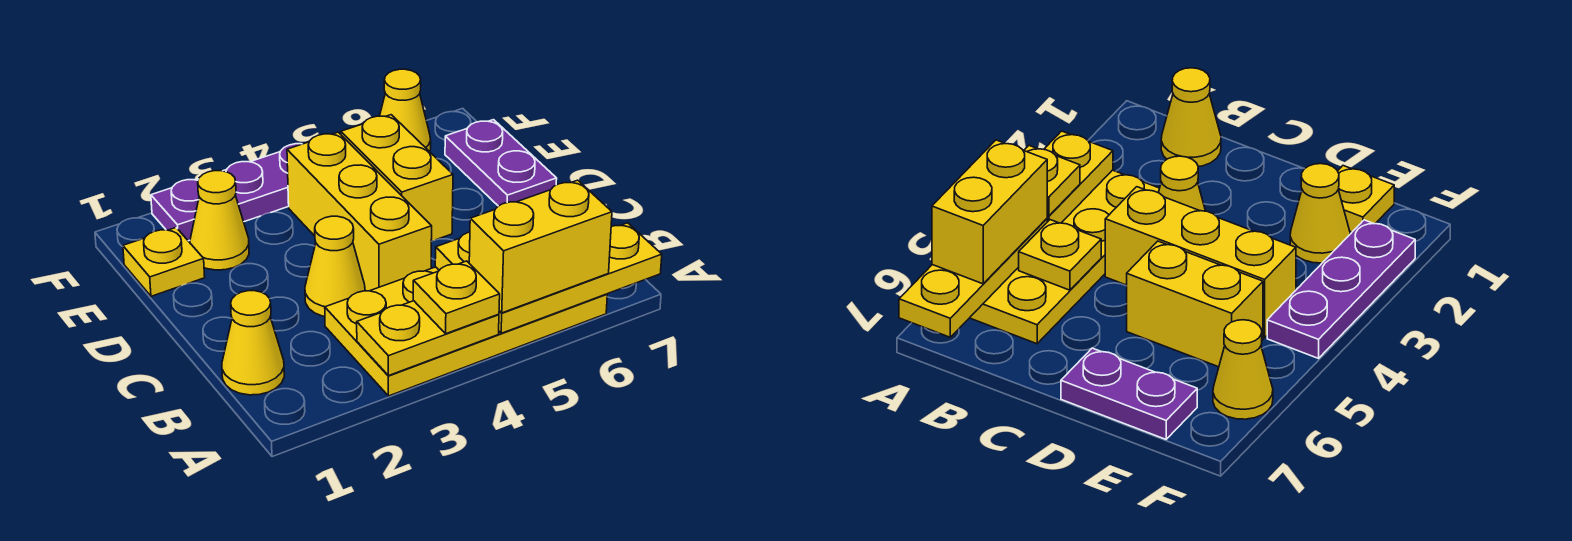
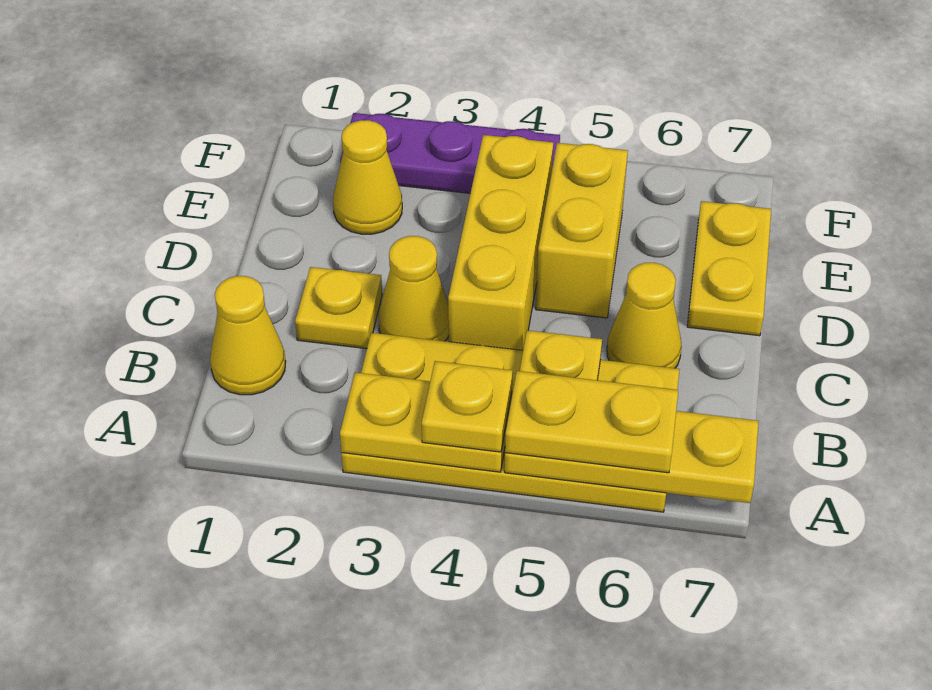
yellow brick A5:A6 level 3 -> yellow plate A5:A6 level 3
purple plate D7:E7 level 1 -> yellow plate D7:E7 level 1
yellow plate E1 level 1 -> yellow plate C2 level 1
yellow cone F6 level 1 -> yellow cone C6 level 1

